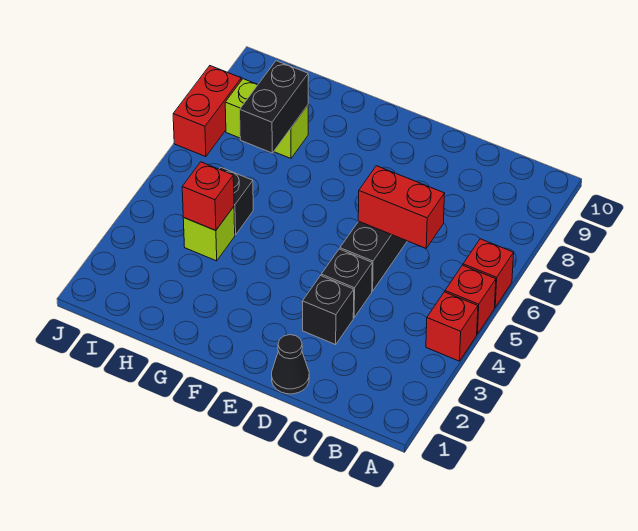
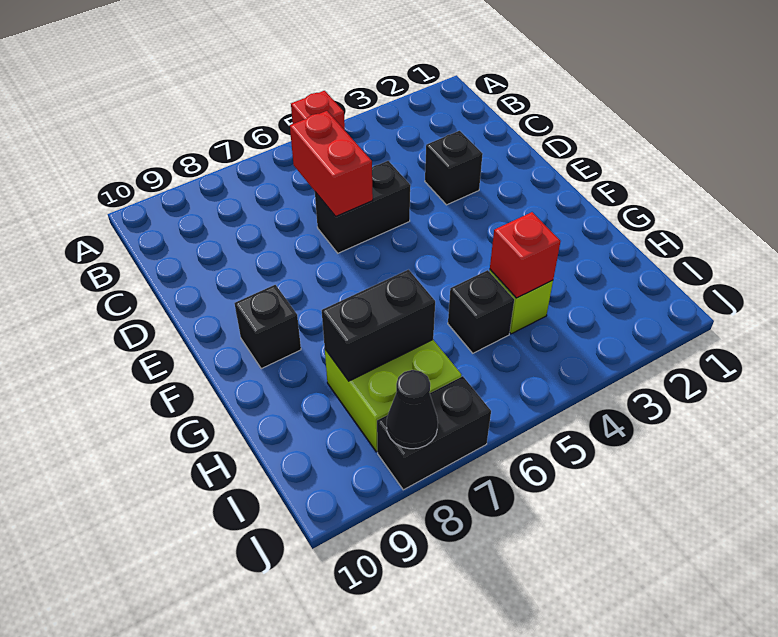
red brick A4 level 1 -> none
red brick A6 level 1 -> none
black cone D1 level 1 -> black cone J8 level 2
black brick D4 level 1 -> black brick F9 level 1
lime brick H8:I8 level 1 -> lime brick H7:I8 level 1
red brick J7:J8 level 1 -> black brick J7:J8 level 1

